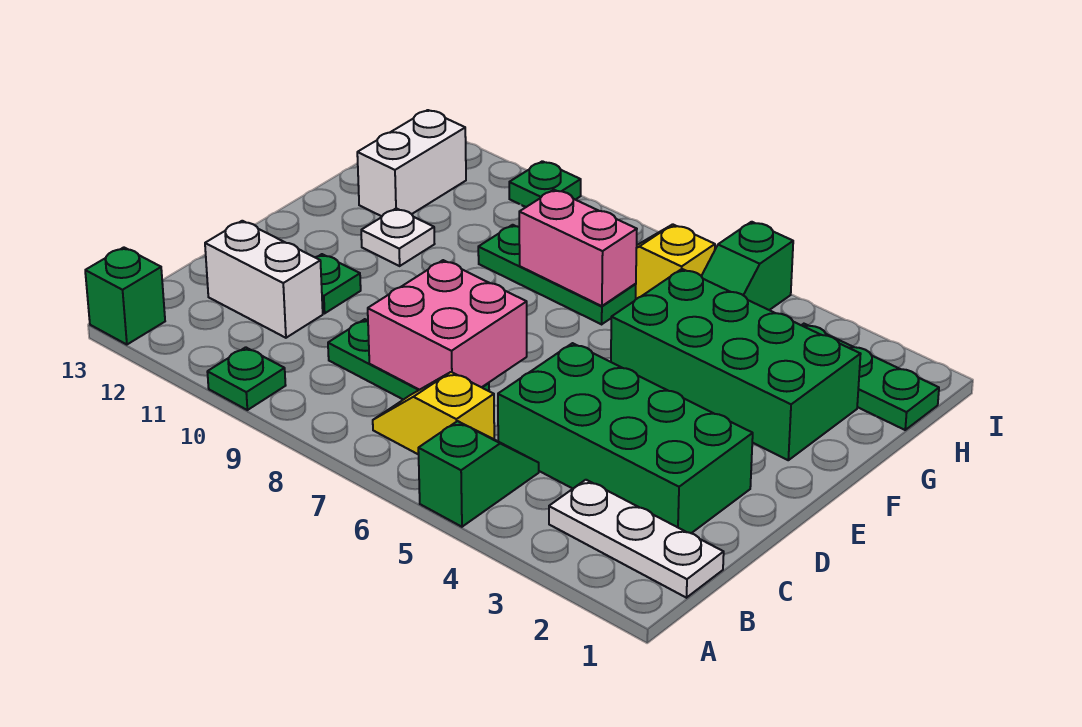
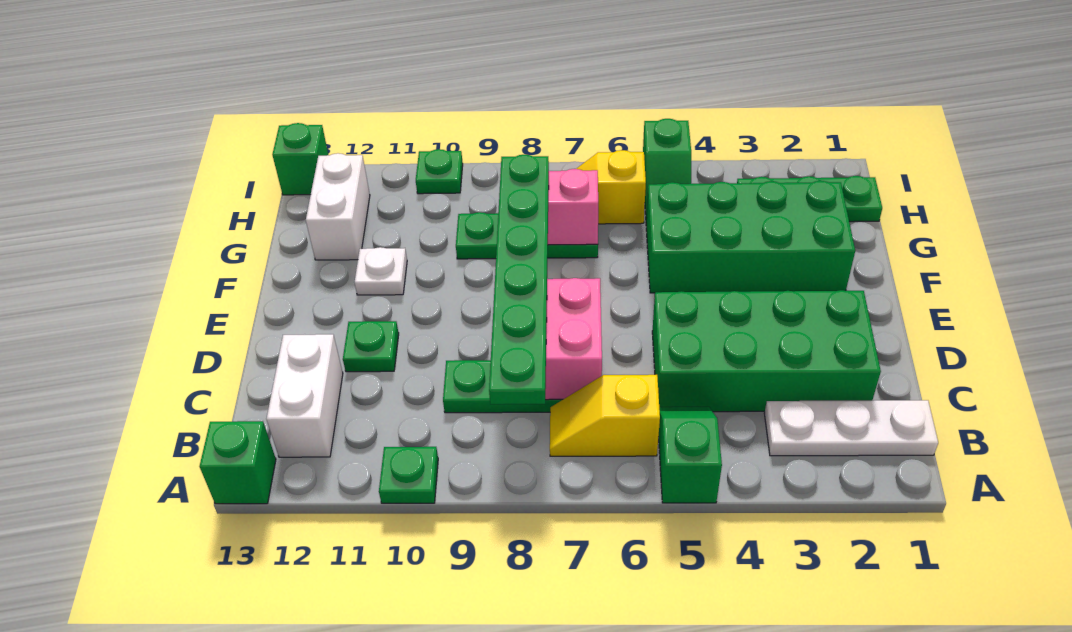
none -> green plate B8:G8 level 3
white brick C11:C12 level 1 -> white brick B12:C12 level 1
none -> green brick I13 level 1

